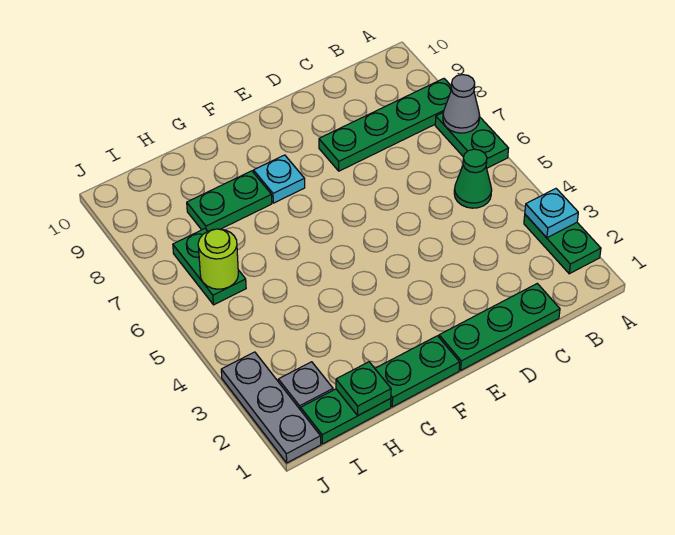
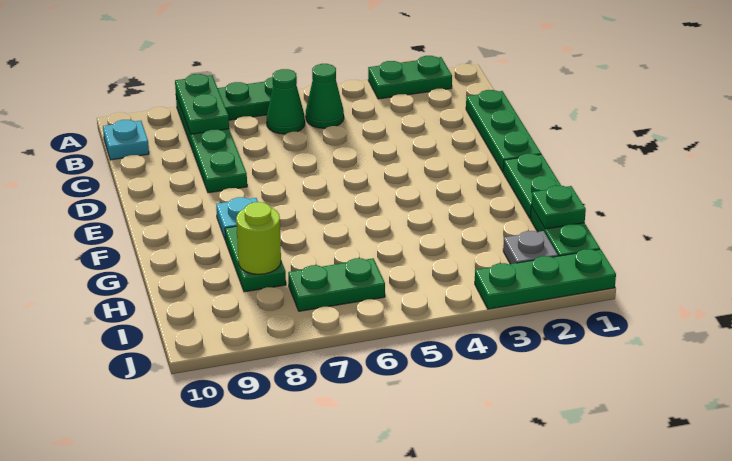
cyan plate A3 level 2 -> cyan plate B10 level 1
grey cone A7 level 2 -> none
none -> green plate A8:B8 level 2
none -> green cone B6 level 1
lime round brick I6 level 2 -> lime round brick H8 level 2
grey plate J1:J3 level 1 -> green plate J1:J3 level 1

